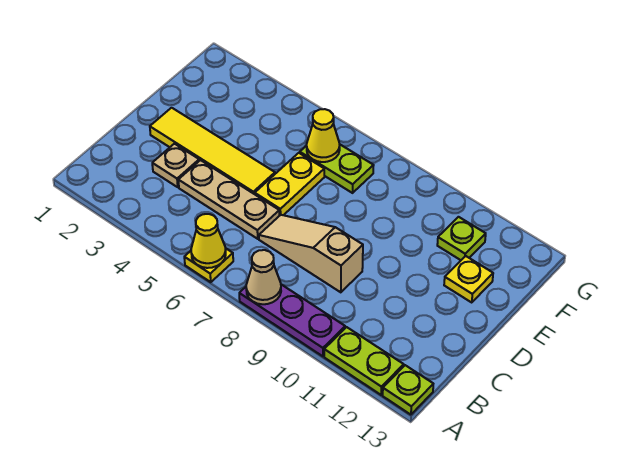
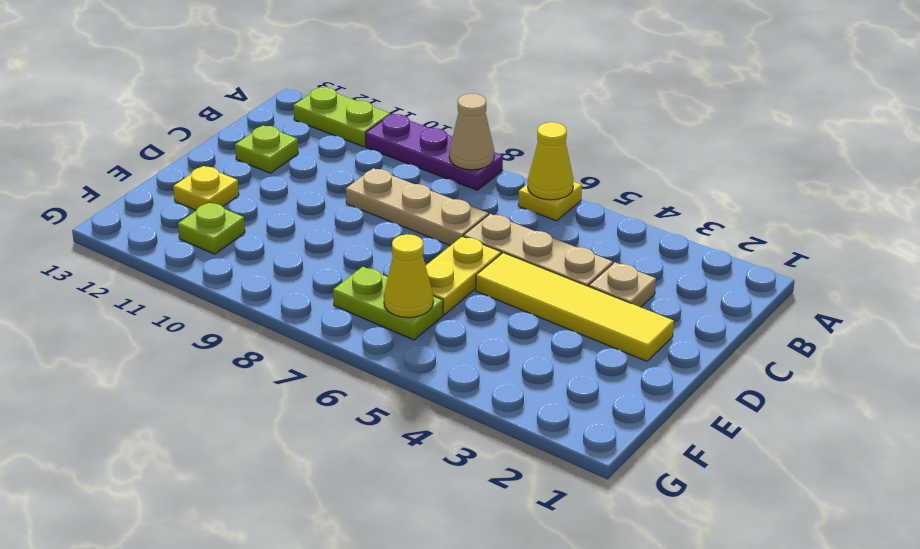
lime plate A13 level 1 -> lime plate C12 level 1
tan slope C7:C9 level 1 top 9 -> tan plate C7:C9 level 1

